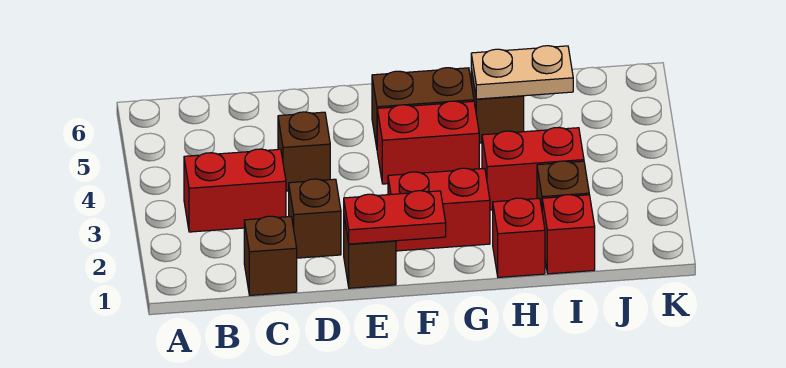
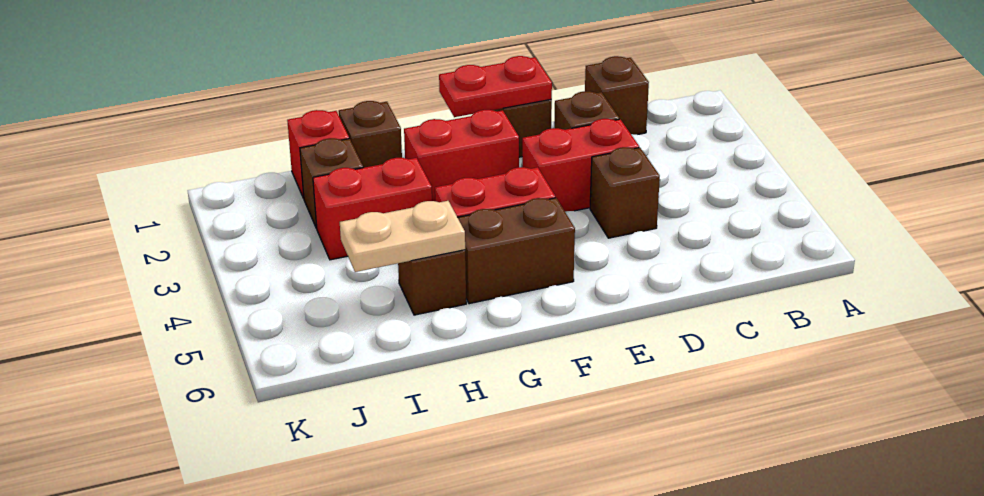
red brick B3:C3 level 1 -> red brick D3:E3 level 1
red brick H1 level 1 -> brown brick H1 level 1

